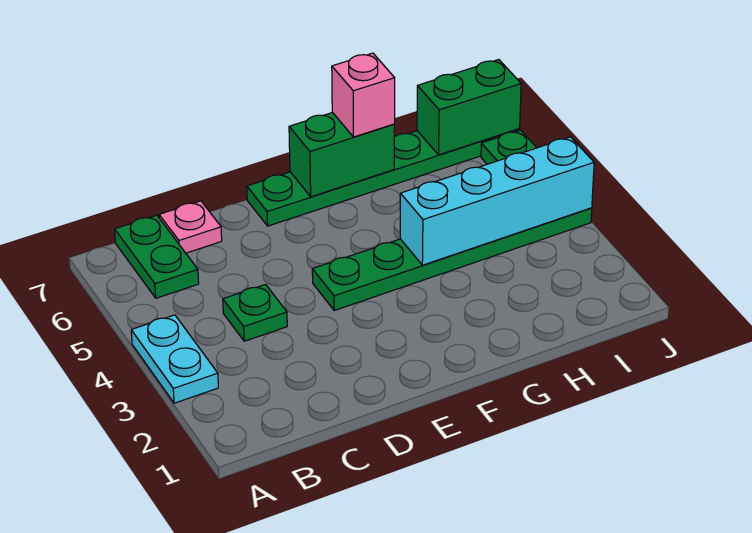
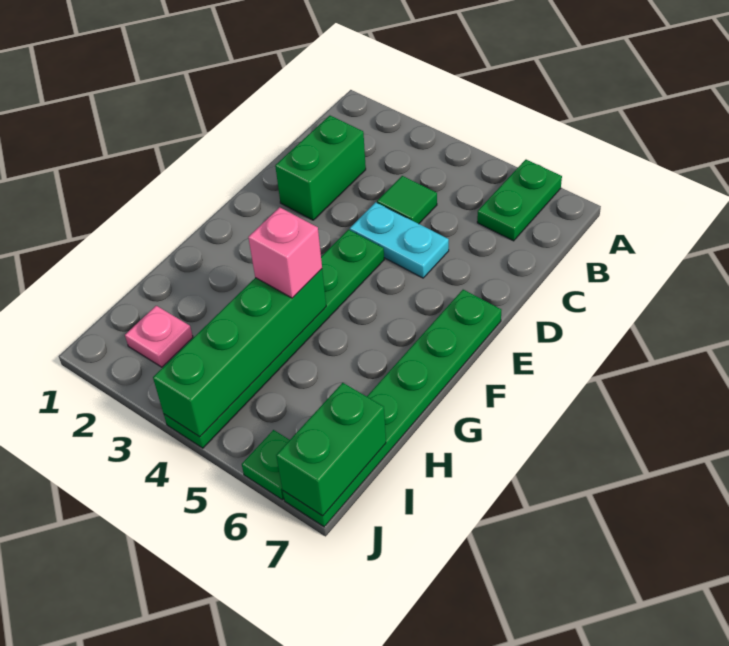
cyan plate A3:A4 level 1 -> cyan plate D4:D5 level 1
green plate B6:B7 level 1 -> green plate A6:B6 level 1
green plate C4 level 1 -> green tile C4 level 1
pink plate C7 level 1 -> pink plate I2 level 1
green brick F7:G7 level 2 -> green brick C2:D2 level 1
cyan brick G4:J4 level 2 -> green brick G4:J4 level 2
pink brick G7 level 3 -> pink brick G4 level 3

